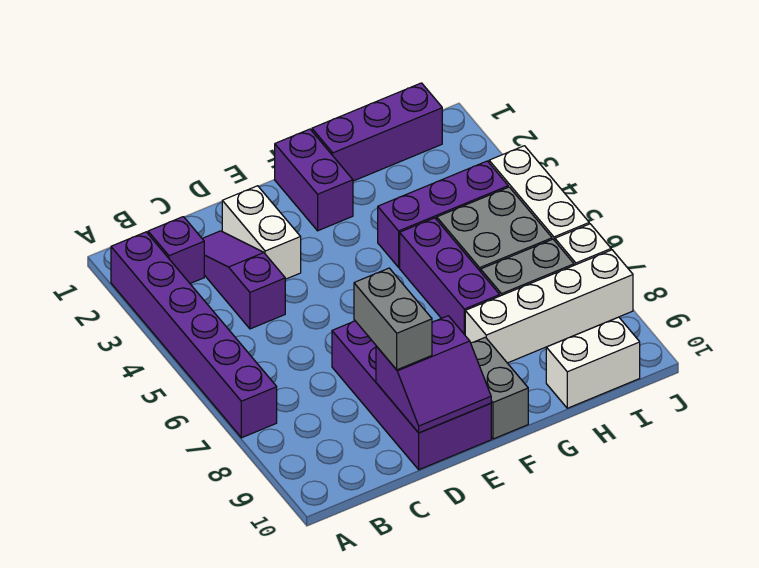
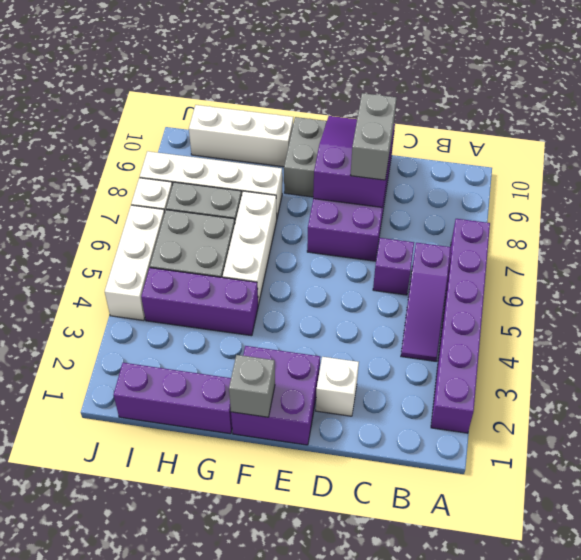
purple brick B2 level 1 -> purple brick C6 level 1
purple slope C2:C4 level 1 top 4 -> purple slope B4:B6 level 1 top 6
white brick D2:D3 level 1 -> white brick D2 level 1
purple slope D9:E10 level 2 top 9 -> purple slope D8:E10 level 2 top 8
purple brick F1:F2 level 1 -> purple brick E1:F2 level 1
none -> grey brick F1 level 2
purple brick G5:G7 level 1 -> white brick G5:G7 level 1
white brick H10:I10 level 1 -> white brick G10:I10 level 1

